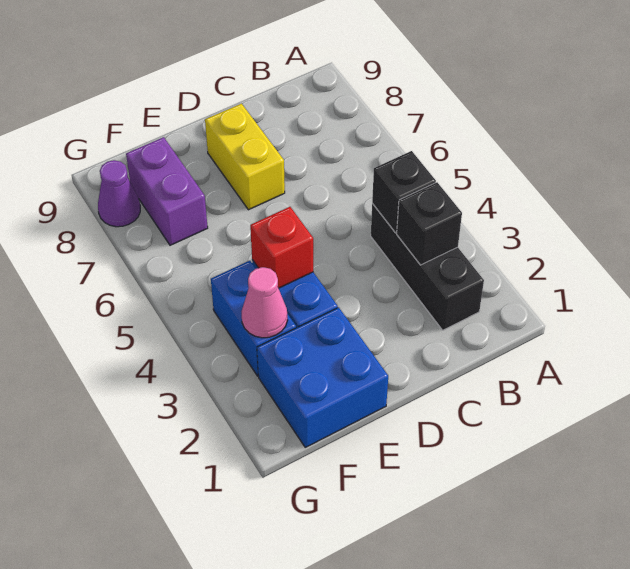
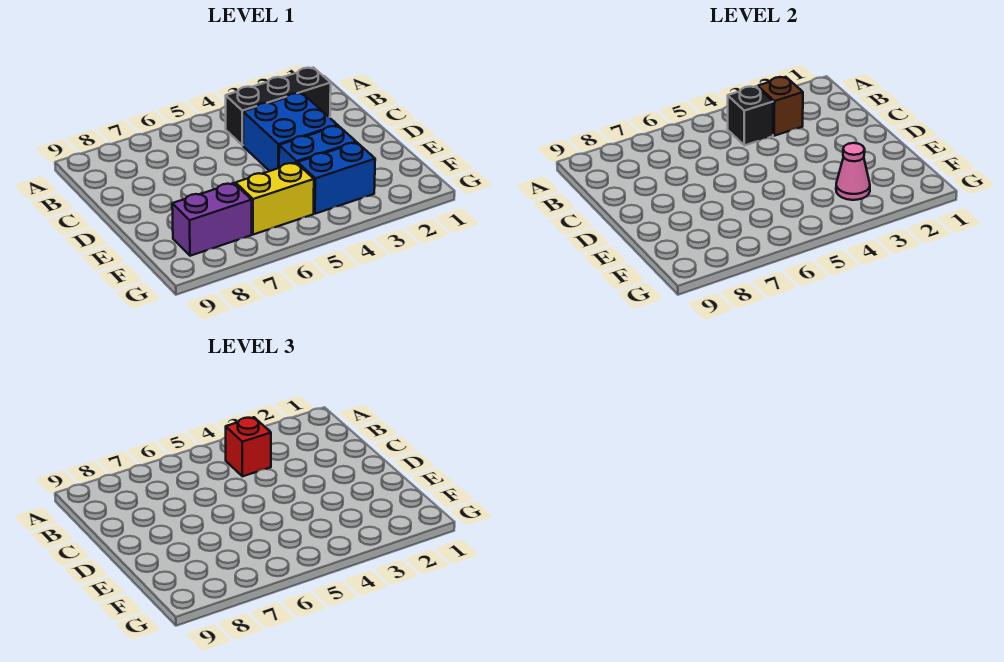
black brick B3 level 2 -> brown brick B3 level 2
yellow brick D7:D8 level 1 -> yellow brick F5:F6 level 1
blue brick E1:F2 level 1 -> blue brick C3:D4 level 1
red brick E4 level 2 -> red brick B4 level 3
purple cone G8 level 1 -> none

